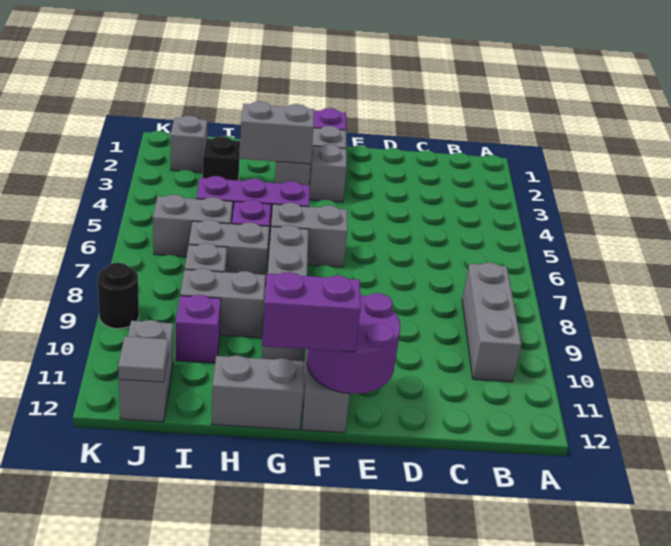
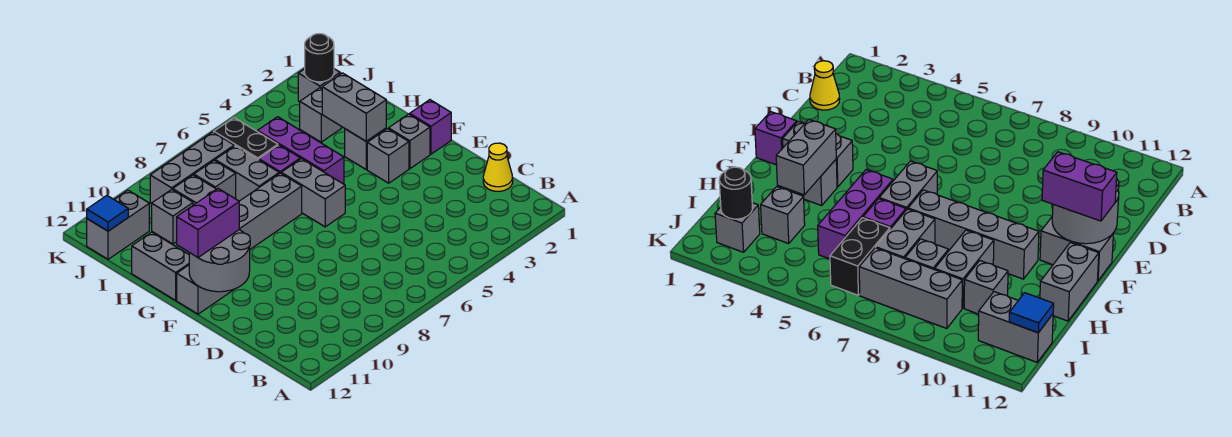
grey brick B8:B10 level 1 -> grey brick J7:J9 level 1
none -> yellow cone C1 level 1
purple round brick E11:F12 level 2 -> grey round brick E11:F12 level 2
purple brick F12:G12 level 3 -> purple brick F11:F12 level 3
black brick I3 level 1 -> grey brick I3 level 1
grey brick I6:J6 level 1 -> black brick I6:J6 level 1
purple brick I10 level 1 -> grey brick I10 level 1
grey tile J12 level 2 -> blue tile J12 level 2
black round brick K9 level 1 -> black round brick J2 level 2

